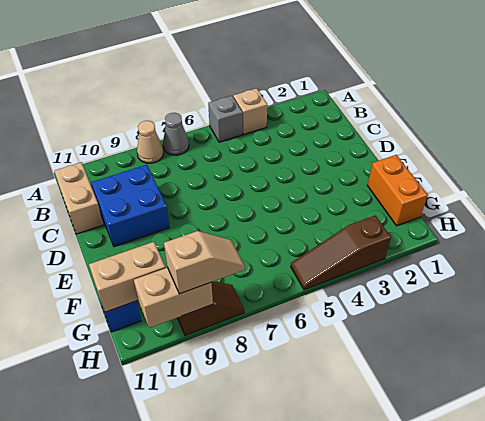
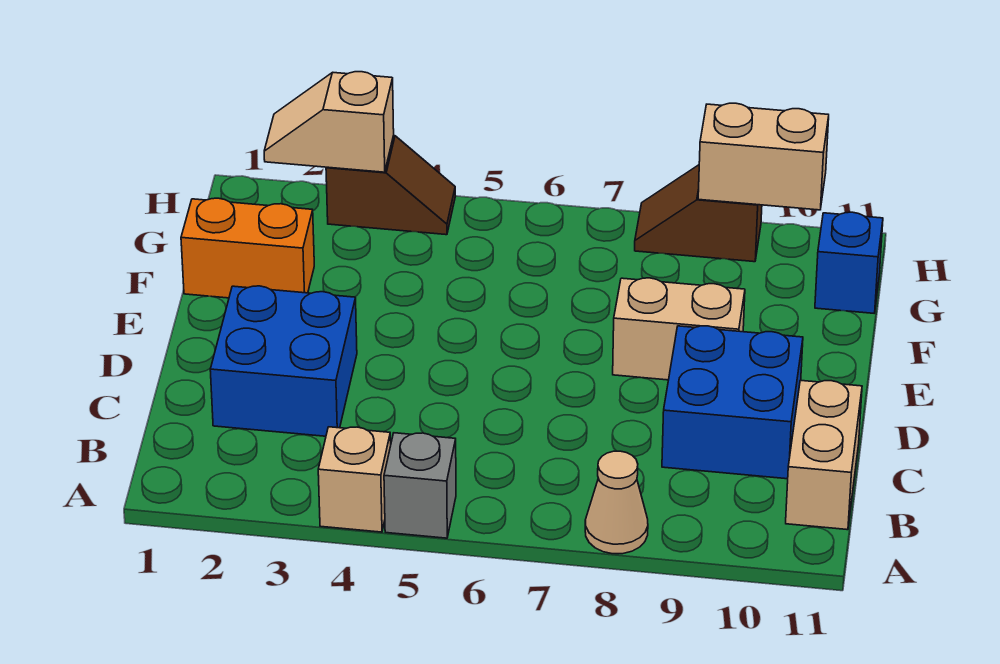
grey cone A7 level 1 -> none
none -> blue brick C2:D3 level 1
orange brick F1:G1 level 1 -> orange brick F1:F2 level 1
tan brick G10:G11 level 2 -> tan brick E8:E9 level 1
brown slope H3:H5 level 1 top 3 -> brown slope H3:H4 level 1 top 3
tan slope H8:H9 level 3 top 9 -> tan slope H2:H3 level 2 top 3

